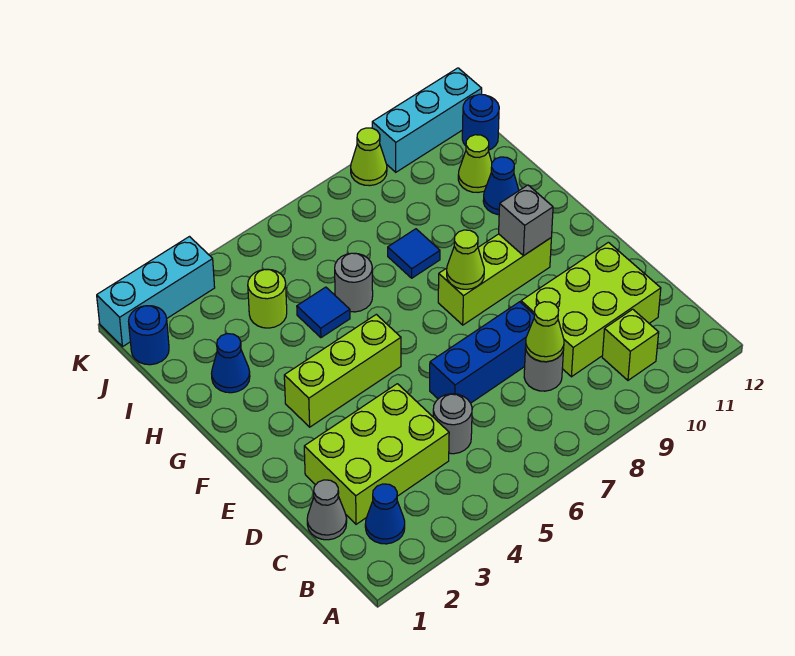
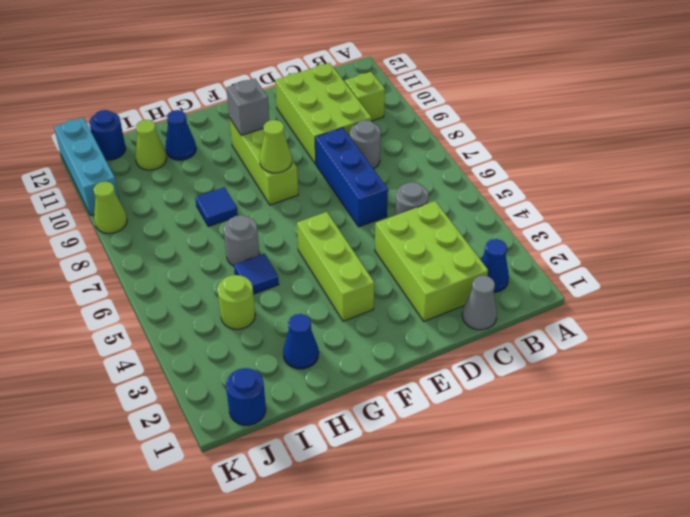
lime cone C8 level 2 -> none
cyan brick K1:K3 level 1 -> none

